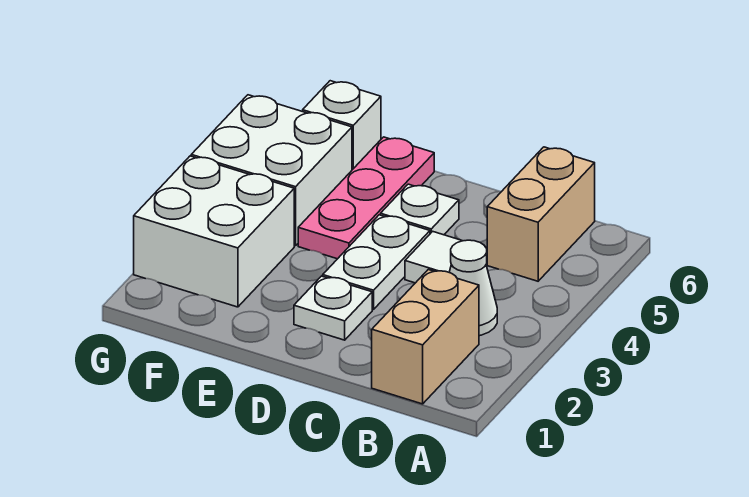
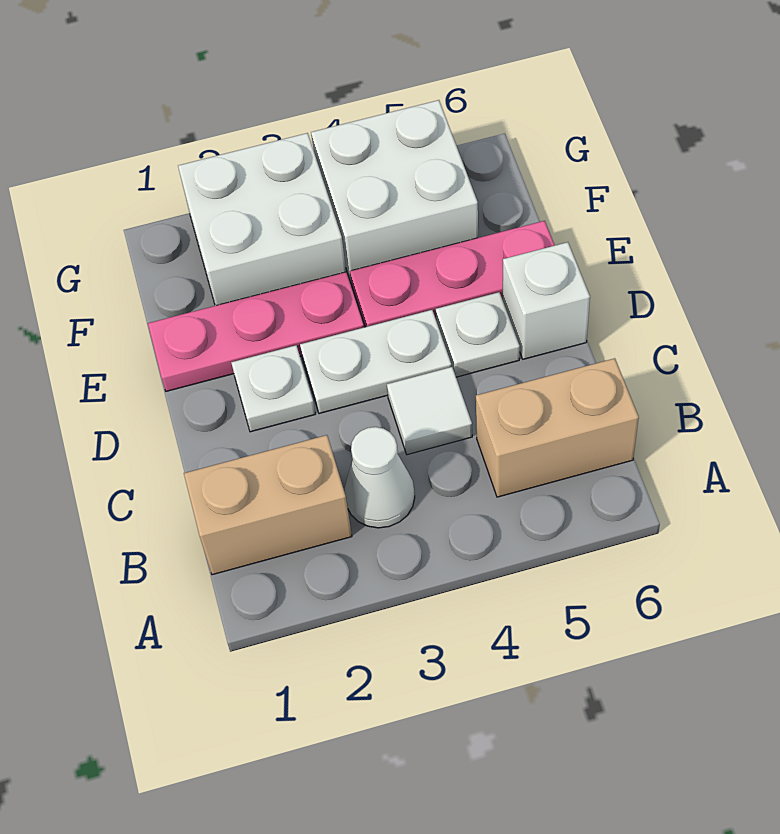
none -> pink plate E1:E3 level 1
white brick F6 level 1 -> white brick D6 level 1

